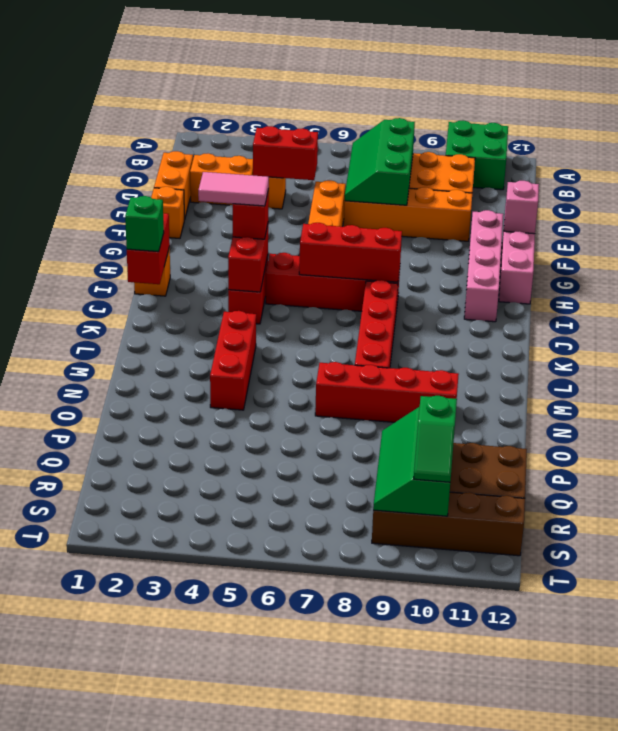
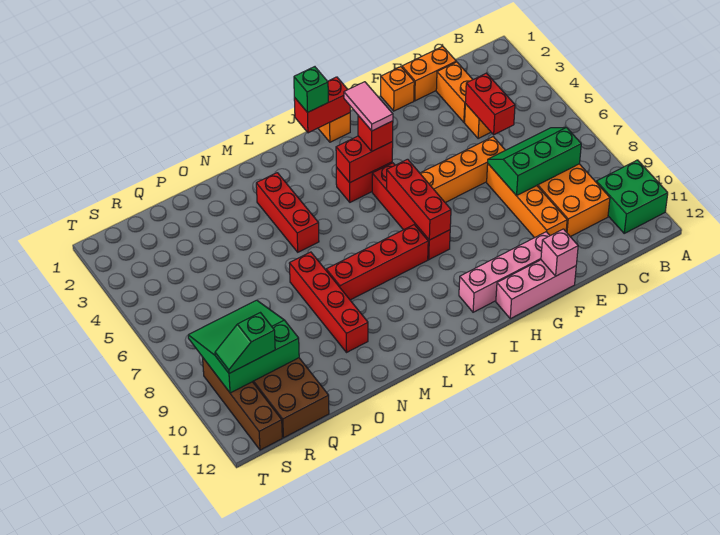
red brick L4:N4 level 1 -> red brick M3:M5 level 1
green slope Q9:S10 level 2 top 10 -> green slope Q8:S10 level 2 top 10

